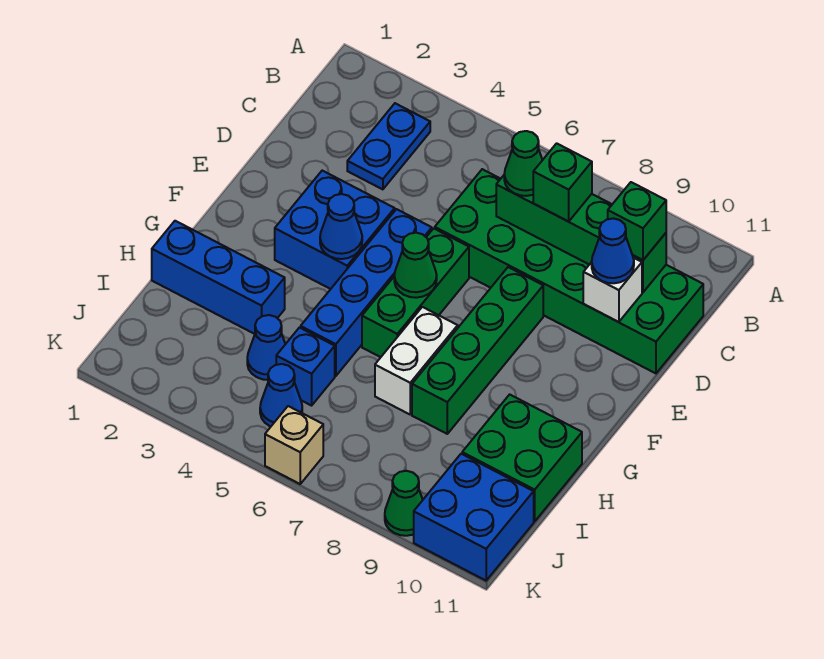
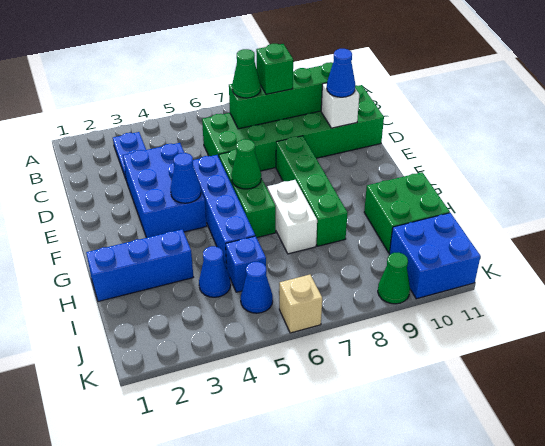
green brick C10 level 3 -> none
blue brick E3:F4 level 1 -> blue brick D3:F4 level 1

